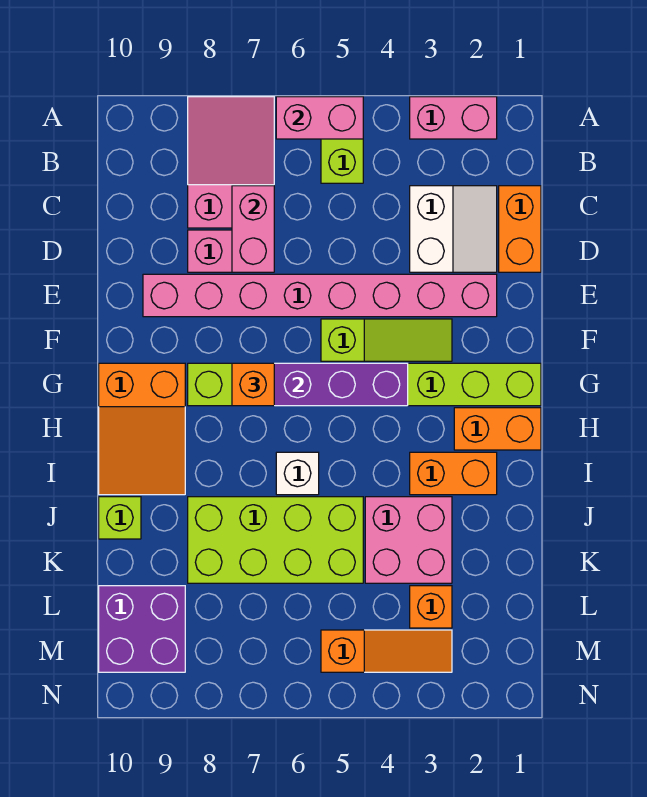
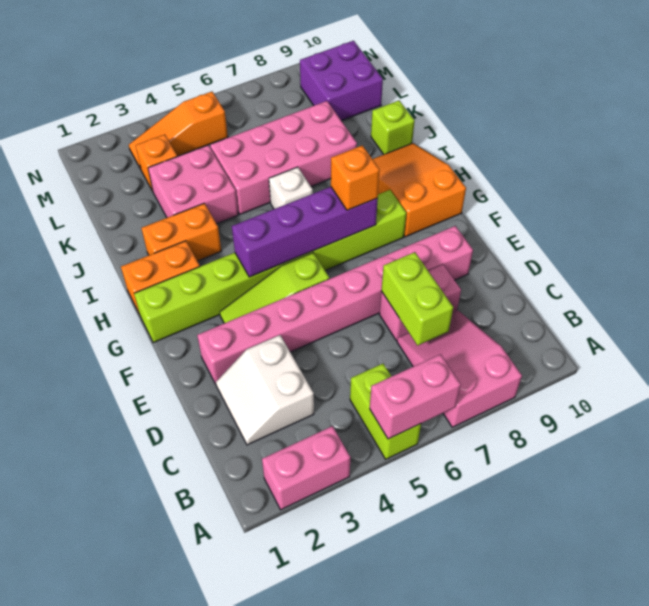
pink slope A7:C8 level 1 top C -> pink slope A7:C8 level 1 top A
orange brick C1:D1 level 1 -> none
pink brick C7:D7 level 2 -> lime brick C7:D7 level 2
lime brick J5:K8 level 1 -> pink brick J5:K8 level 1

